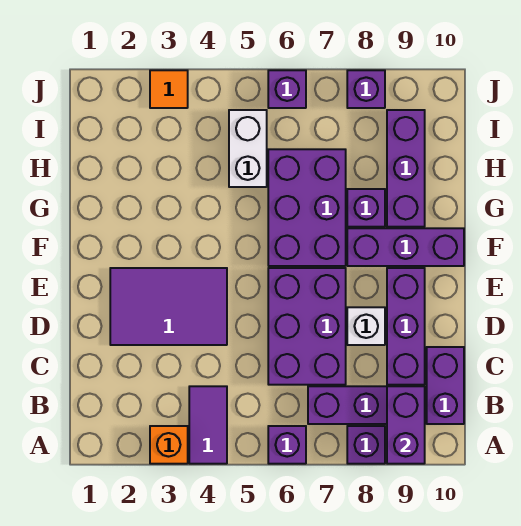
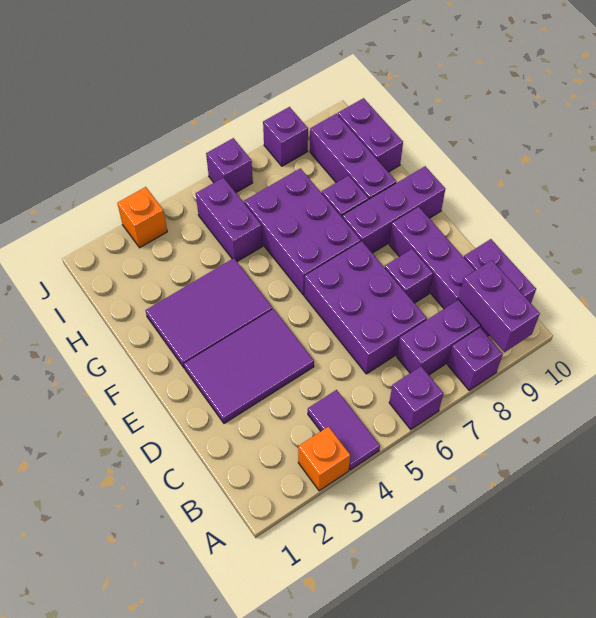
white brick D8 level 1 -> purple brick D8 level 1
none -> purple tile F2:G4 level 1
white brick H5:I5 level 1 -> purple brick H5:I5 level 1
none -> purple brick H10:I10 level 1
orange tile J3 level 1 -> orange brick J3 level 1

